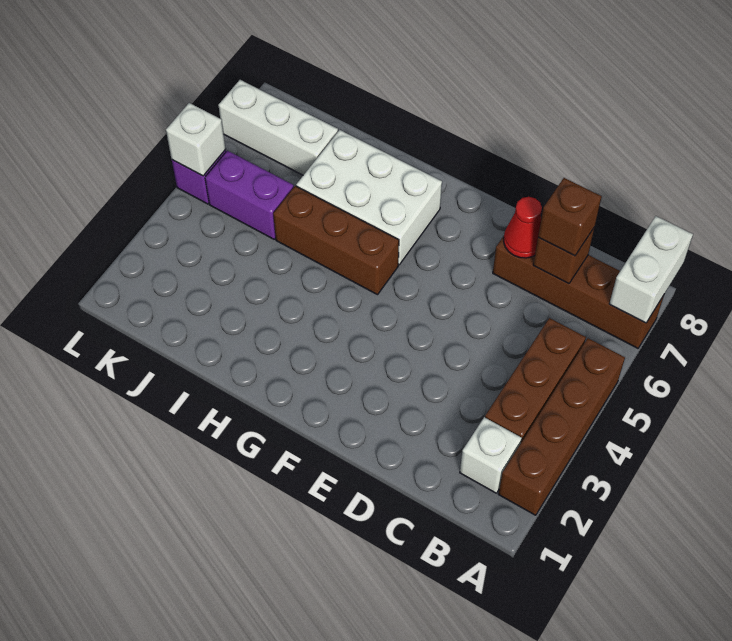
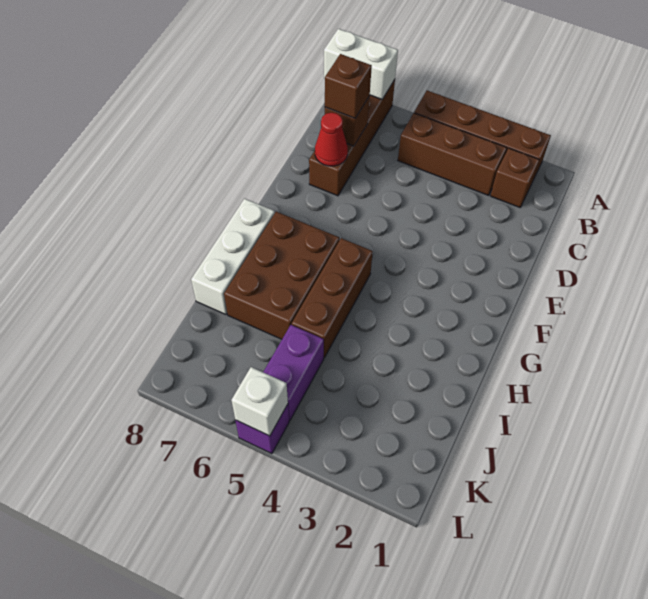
white brick B2 level 1 -> brown brick B2 level 1
white brick G6:I7 level 1 -> brown brick G6:I7 level 1
white brick J7:L7 level 1 -> white brick G8:I8 level 1

